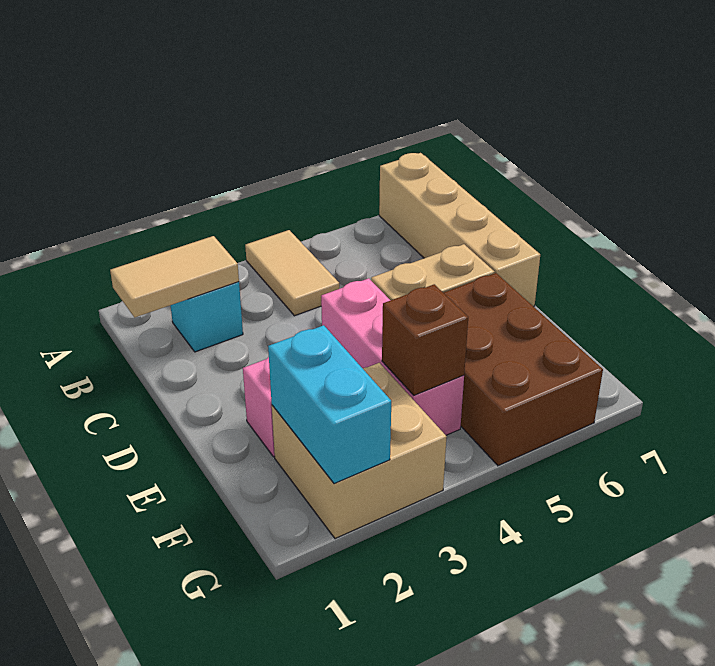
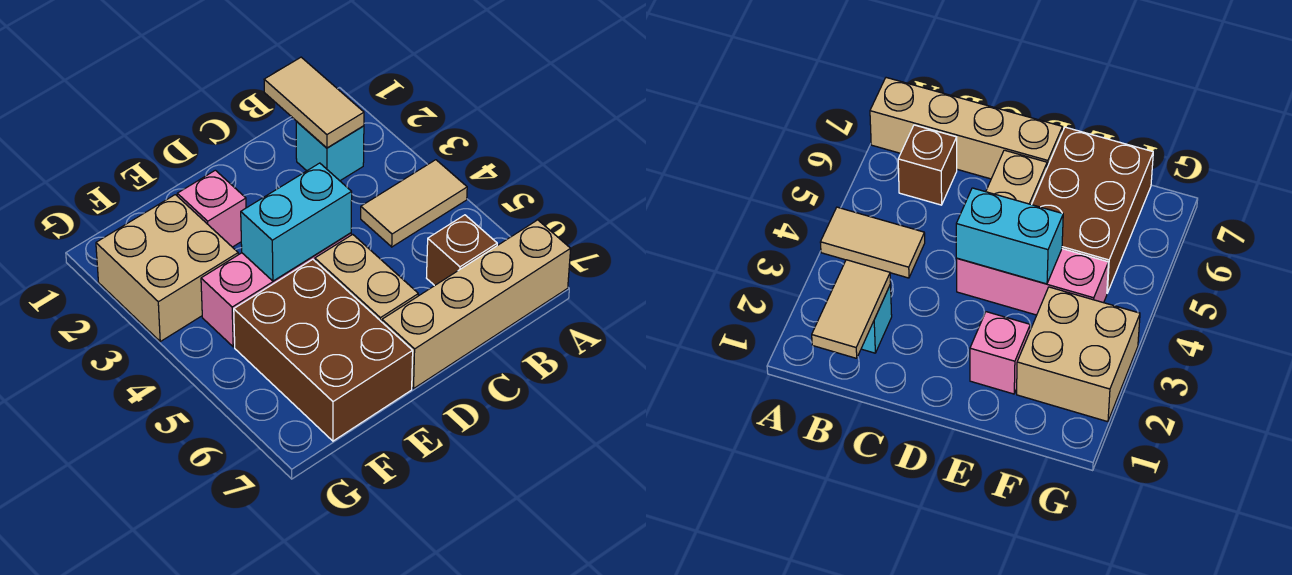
brown brick E5:G6 level 1 -> brown brick E5:F7 level 1
cyan brick F2:G2 level 2 -> cyan brick D4:E4 level 2
brown brick F4 level 2 -> brown brick B6 level 1

